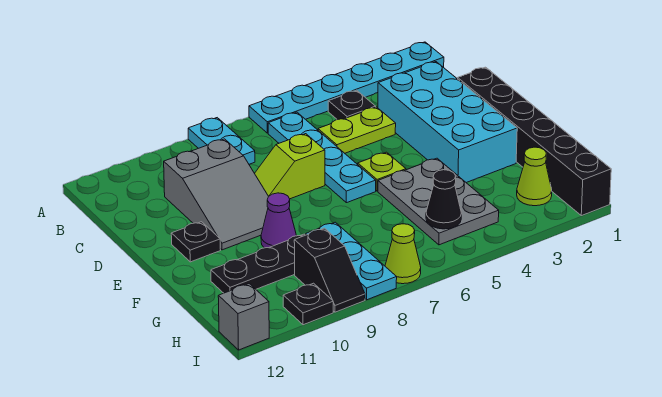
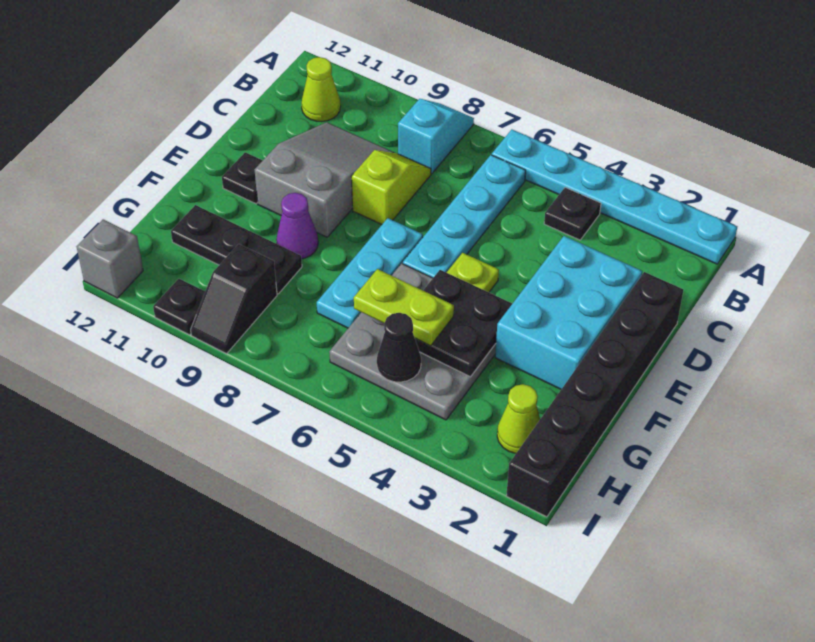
cyan plate A8:B8 level 1 -> cyan slope A8:B8 level 1 top B
cyan brick C2:F3 level 1 -> cyan brick D2:F3 level 1
lime plate C4:C5 level 1 -> lime plate G5:G6 level 3
grey slope C9:E10 level 1 top C -> grey slope C9:E10 level 1 top E
lime slope D7:D8 level 1 top 7 -> lime slope C8:D8 level 1 top D
grey plate F4:H5 level 1 -> grey plate F4:H6 level 1
none -> black plate F4:G5 level 2
cyan plate G8:I8 level 1 -> cyan plate E7:G7 level 1
lime cone I7 level 1 -> lime cone B11 level 1

